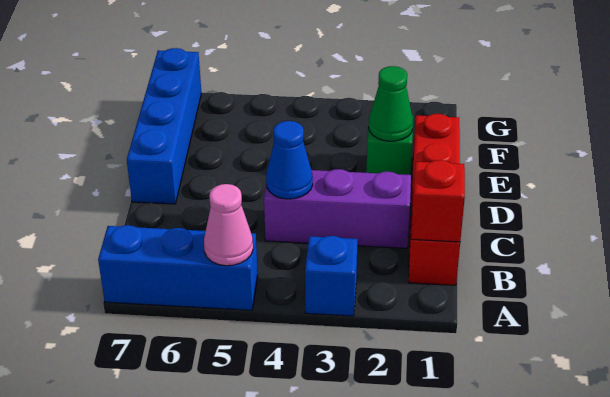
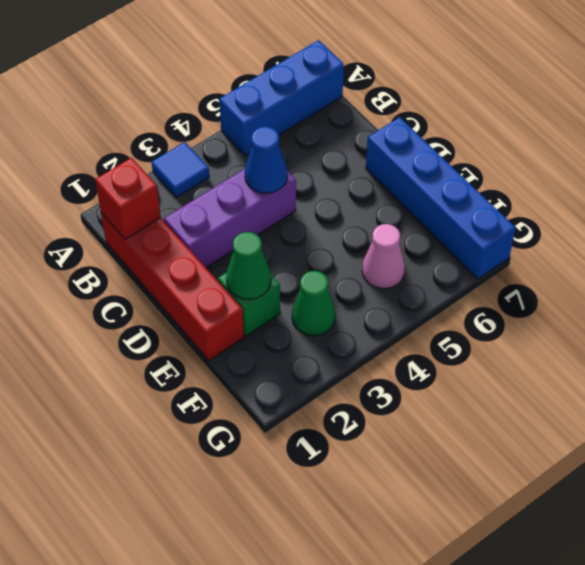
blue brick A3 level 1 -> blue tile A3 level 1
pink cone A5 level 2 -> pink cone F5 level 1
none -> green cone F3 level 1

